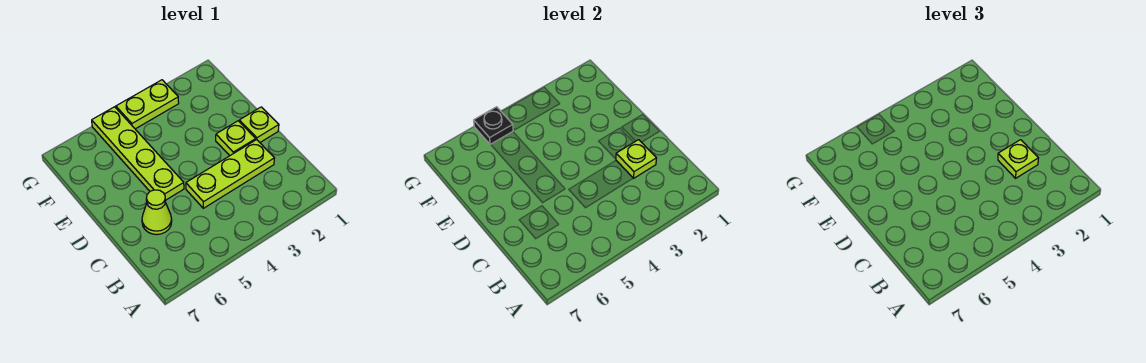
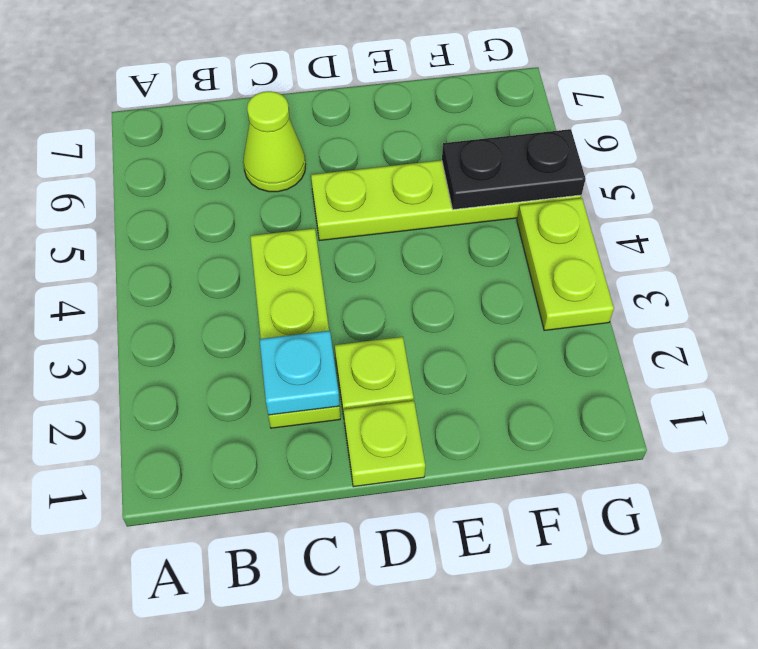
lime plate C2 level 2 -> cyan plate C2 level 2
lime plate C2 level 3 -> none
black plate G5 level 2 -> black plate F5:G5 level 2

